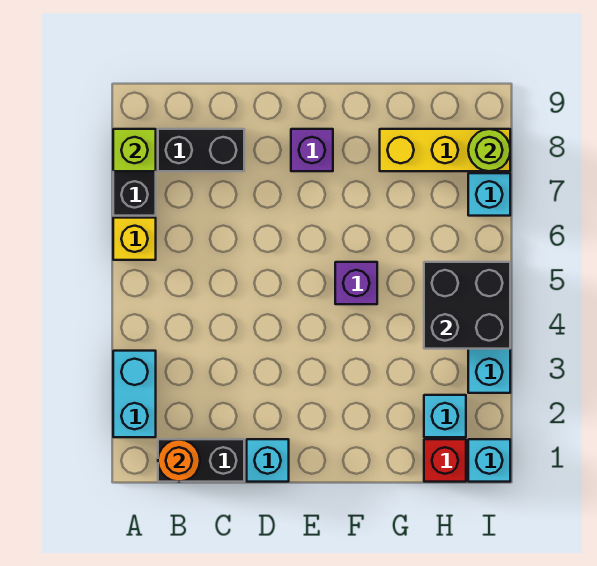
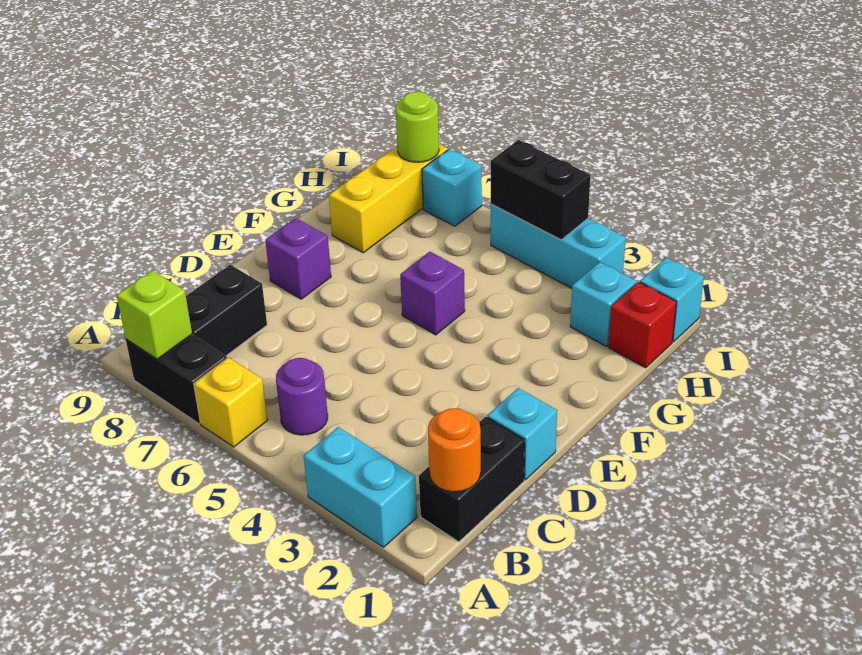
none -> purple round brick B5 level 1
black brick H4:I5 level 2 -> black brick I4:I5 level 2

